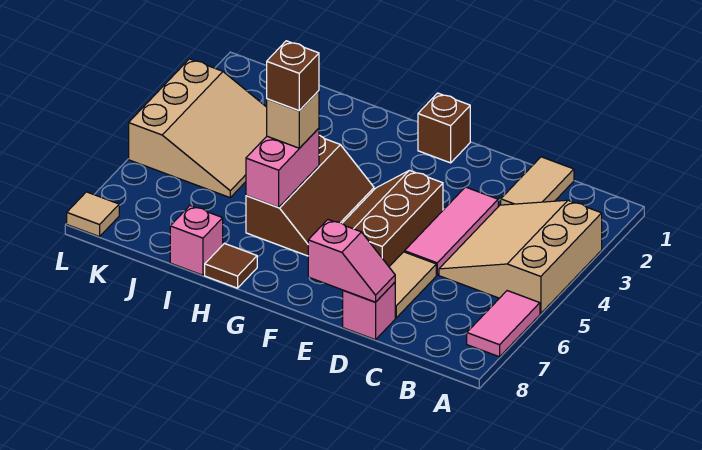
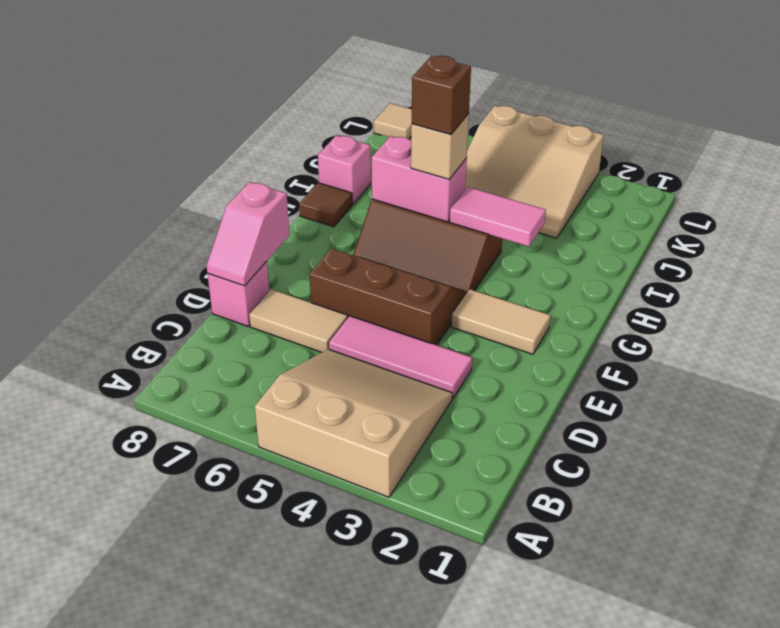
pink tile A6:A7 level 1 -> pink tile H3:H4 level 2
tan tile C1:C2 level 1 -> tan tile F2:F3 level 1
brown brick F1 level 1 -> none

